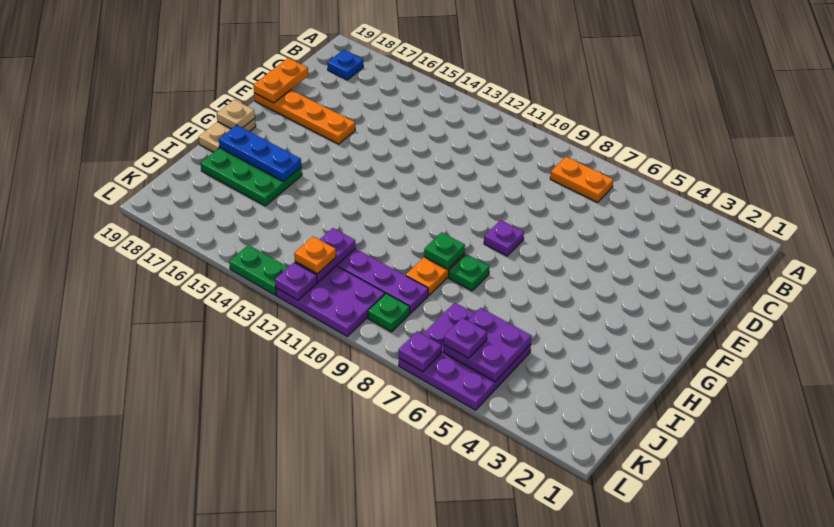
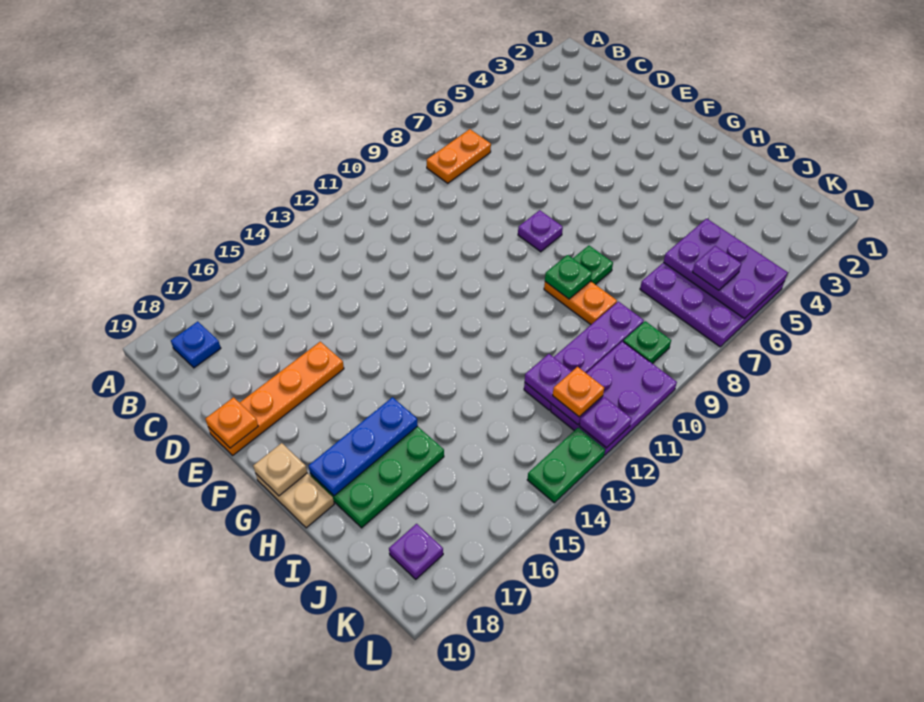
orange plate D19:E19 level 2 -> orange plate E19 level 2
purple plate J5:K6 level 2 -> purple plate J5:L6 level 2
purple plate L7 level 2 -> purple plate K18 level 1

